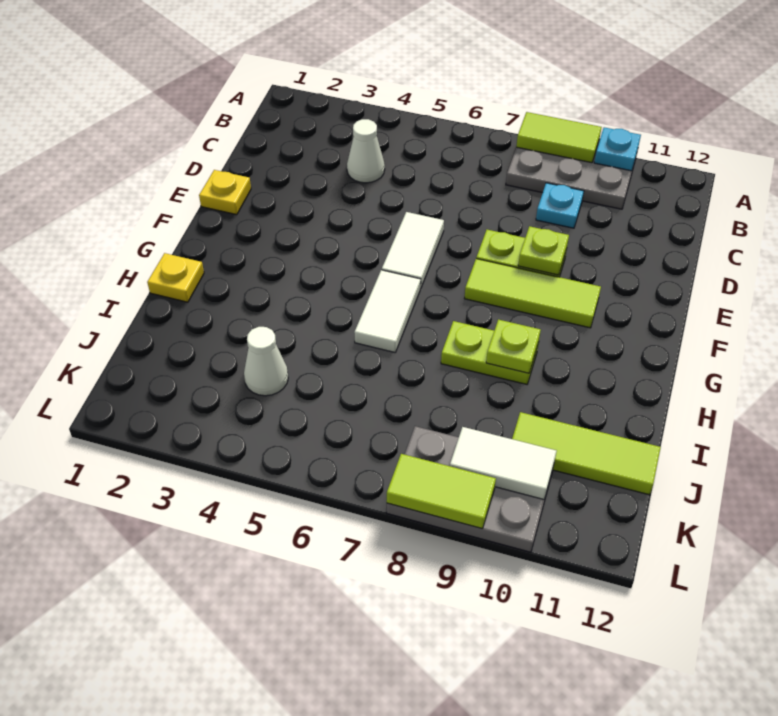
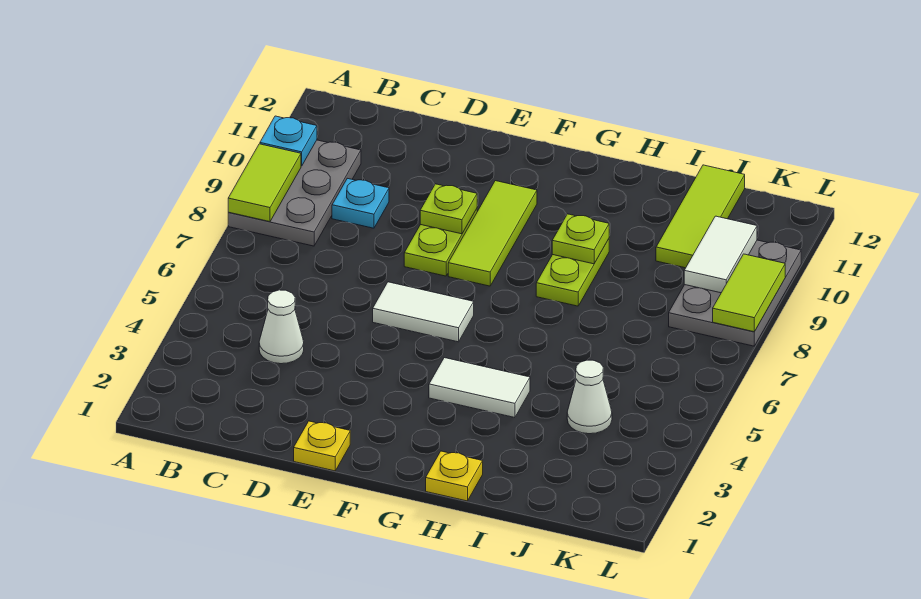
white tile G6:H6 level 1 -> white tile G4:H4 level 1

